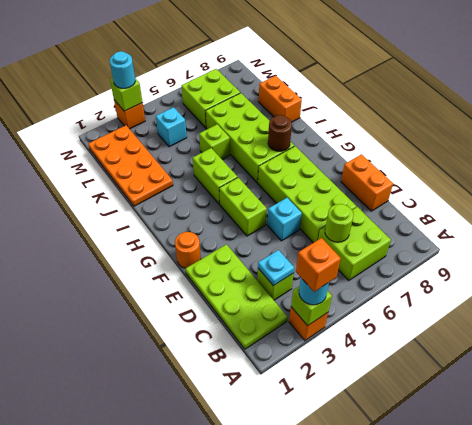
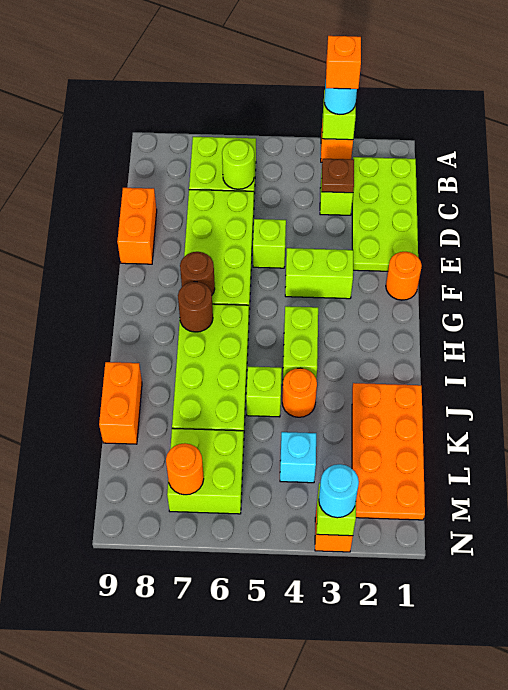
cyan plate C3 level 2 -> brown plate C3 level 2
cyan brick E5 level 1 -> lime brick E5 level 1
lime brick F4:G4 level 1 -> lime brick F3:F4 level 1
none -> brown round brick G7 level 2
none -> orange round brick J4 level 1
none -> orange round brick M7 level 2

